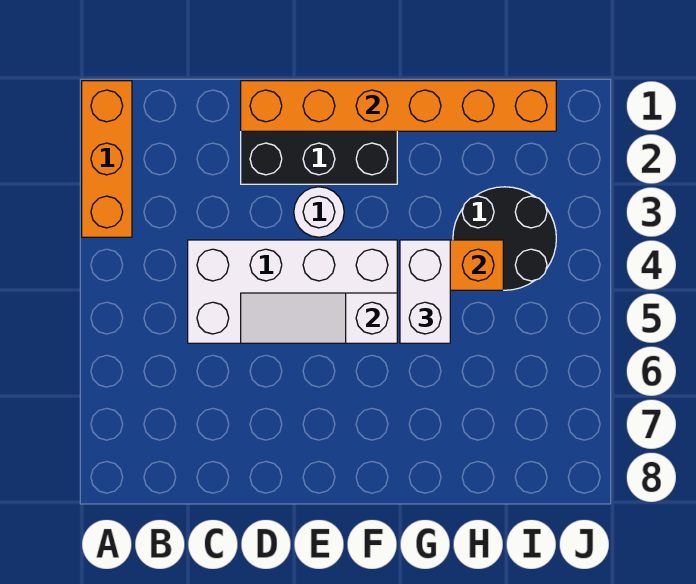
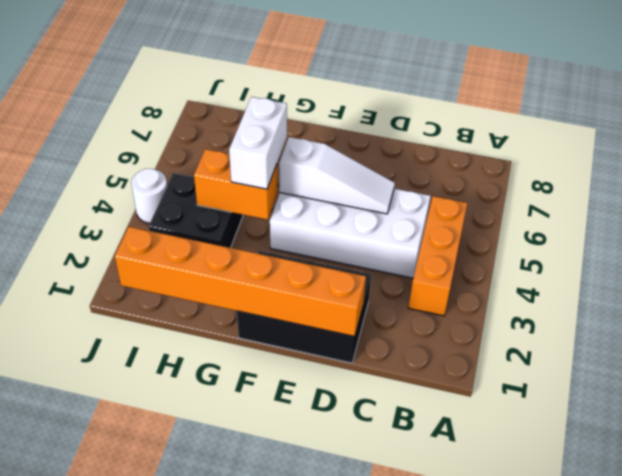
orange brick A1:A3 level 1 -> orange brick B3:B5 level 1
white round brick E3 level 1 -> white round brick J4 level 1
black round brick H3:I4 level 1 -> black brick H3:I4 level 1

